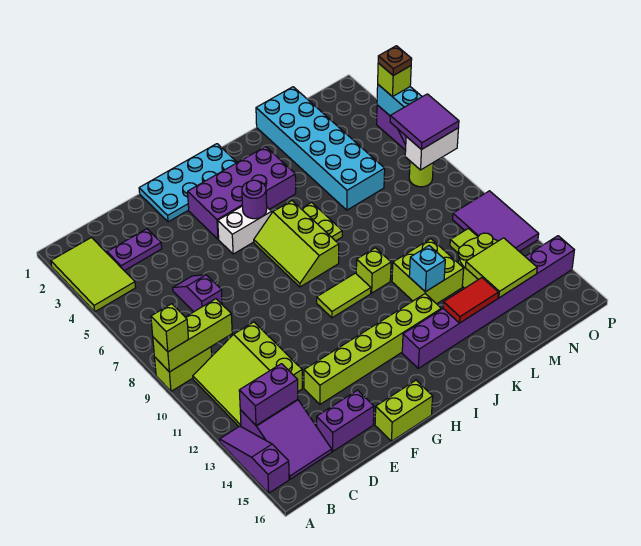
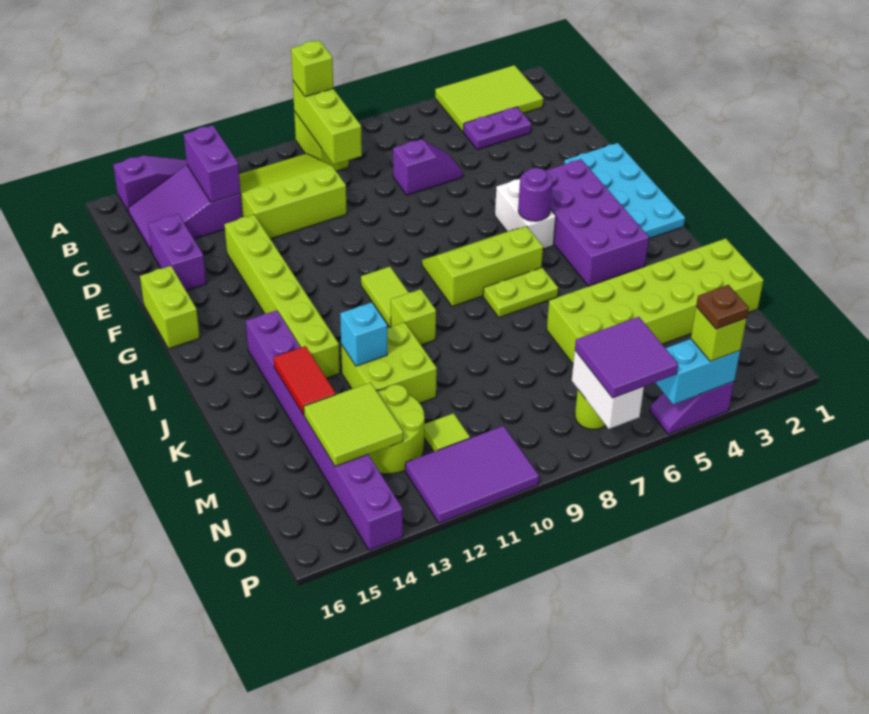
purple plate C3:D3 level 1 -> purple plate C3:C4 level 1
cyan brick L1:M6 level 1 -> lime brick L1:M6 level 1

